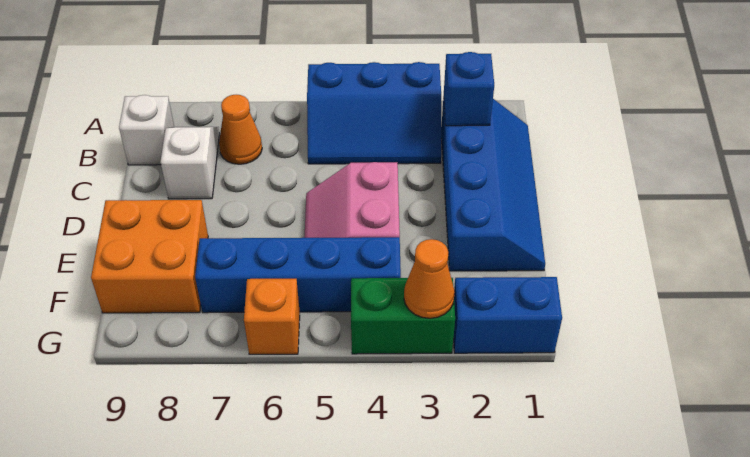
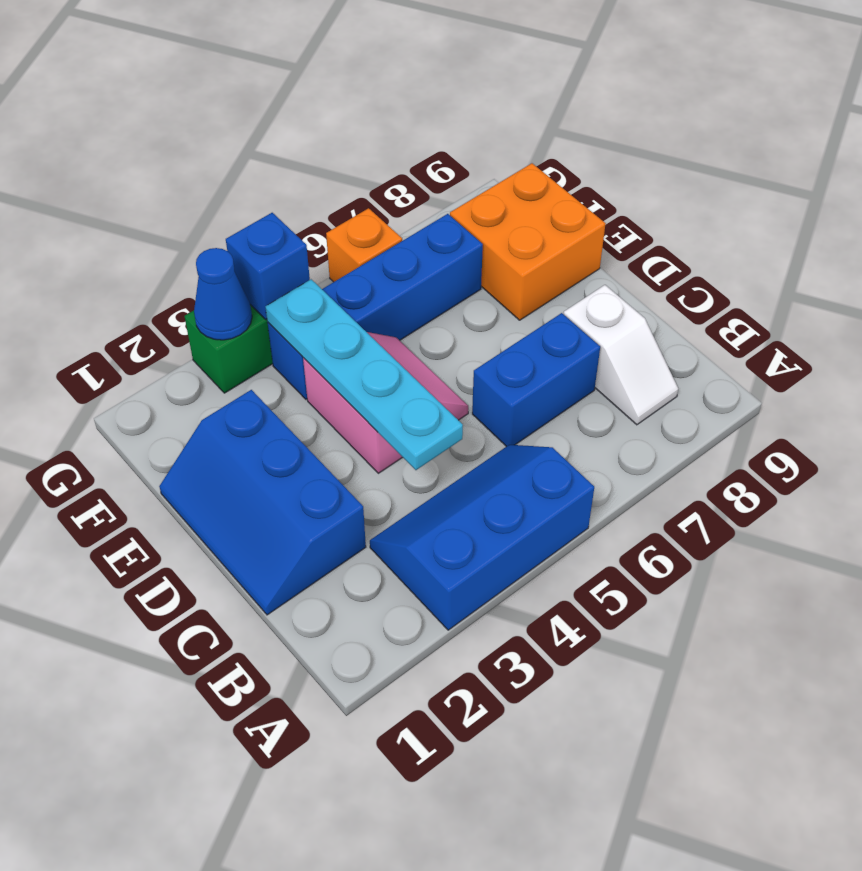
blue slope B1:E2 level 1 top 2 -> blue slope C1:E2 level 1 top 2
blue brick B2 level 2 -> blue brick G4 level 2
orange cone B7 level 1 -> none
white brick B9 level 1 -> none
none -> cyan plate C4:F4 level 2
blue brick G1:G2 level 1 -> blue brick C6:C7 level 1
orange cone G3 level 2 -> blue cone G3 level 2

